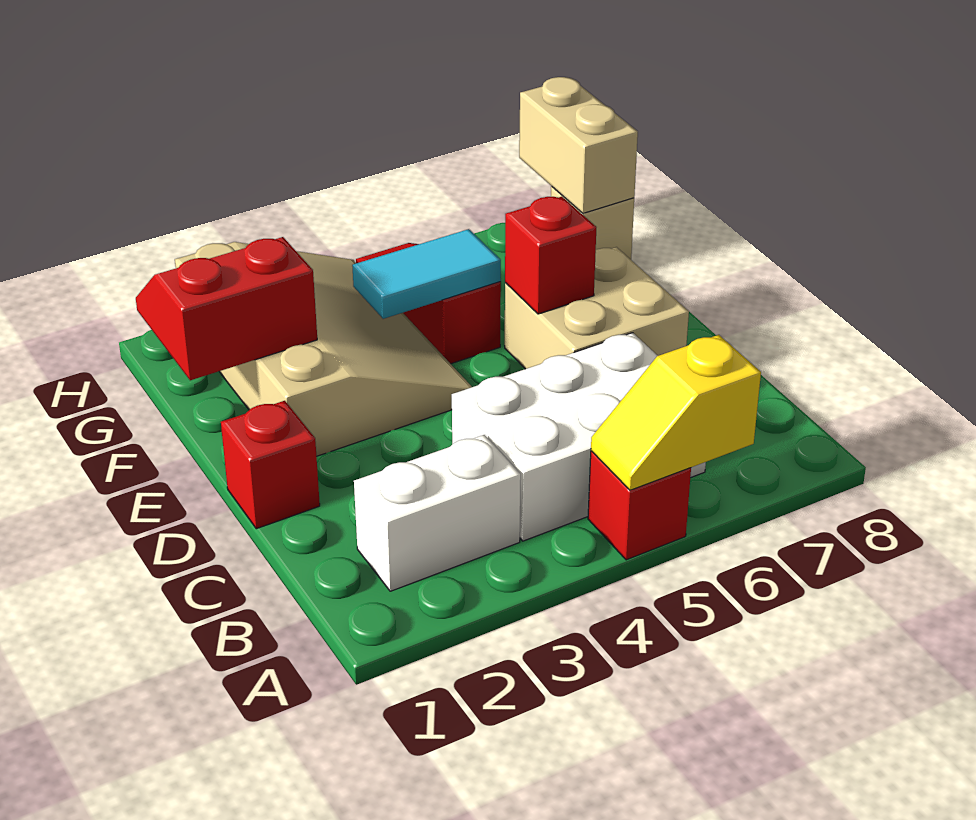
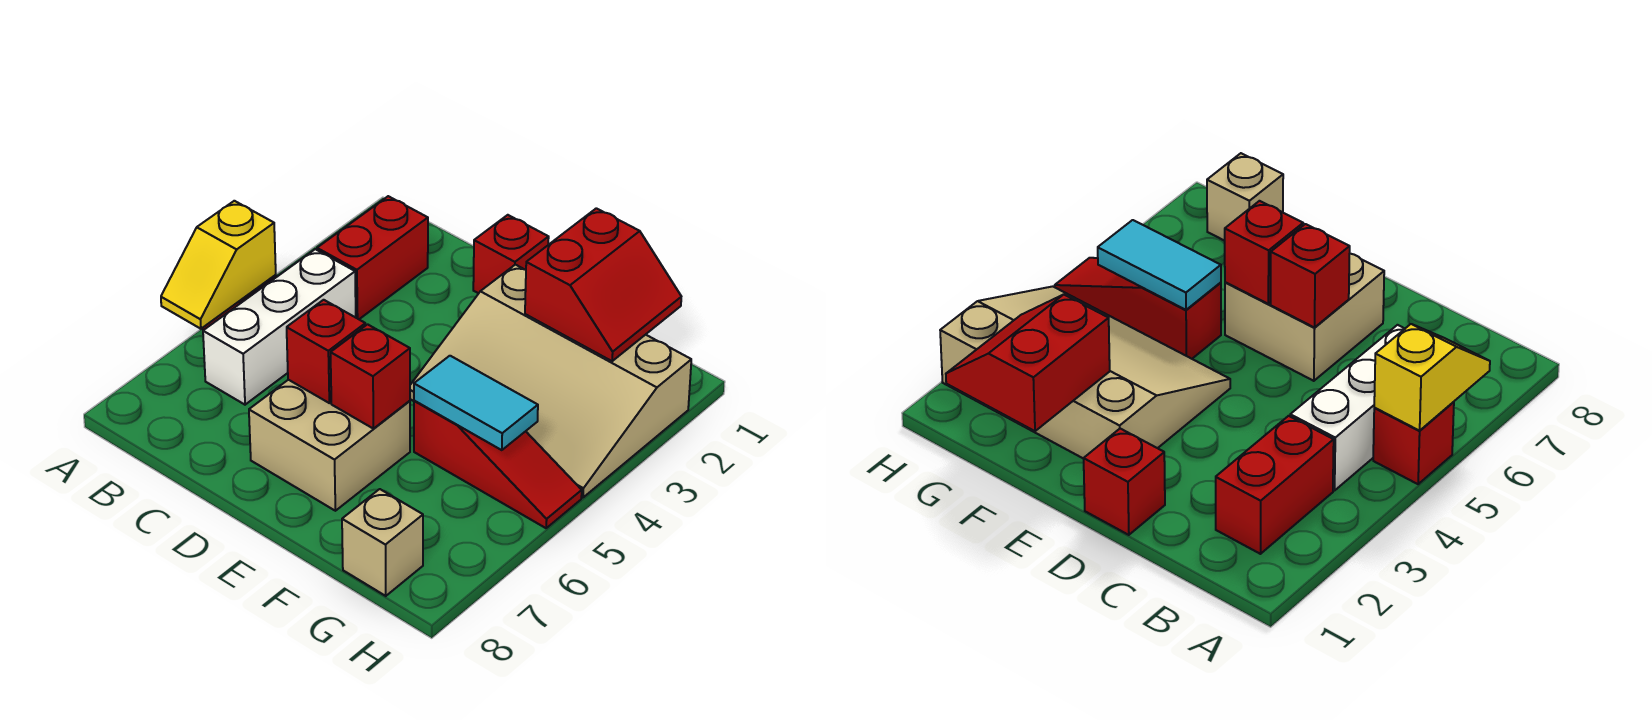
yellow slope A5:A6 level 2 top 6 -> yellow slope A5:A6 level 2 top 5
white brick B2:B3 level 1 -> red brick B2:B3 level 1
white brick B4:C6 level 1 -> white brick B4:B6 level 1
none -> red brick D6 level 2
cyan tile F4:F5 level 2 -> cyan tile F5:G5 level 2
tan brick G8:H8 level 2 -> none

